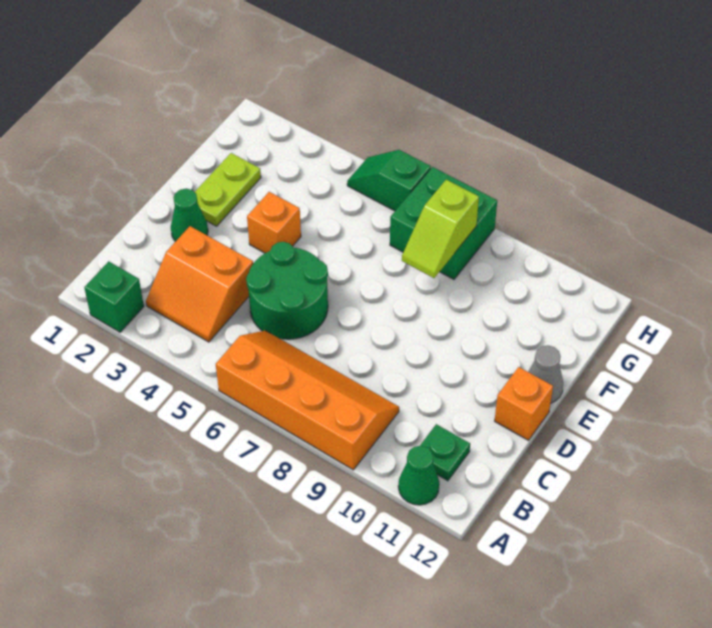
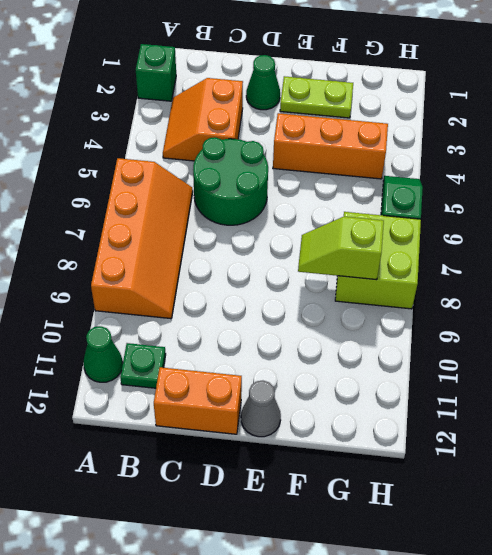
orange brick D12 level 1 -> orange brick C12:D12 level 1
orange brick E4 level 1 -> orange brick E4:G4 level 1
green brick G7:H8 level 1 -> lime brick G7:H8 level 1

